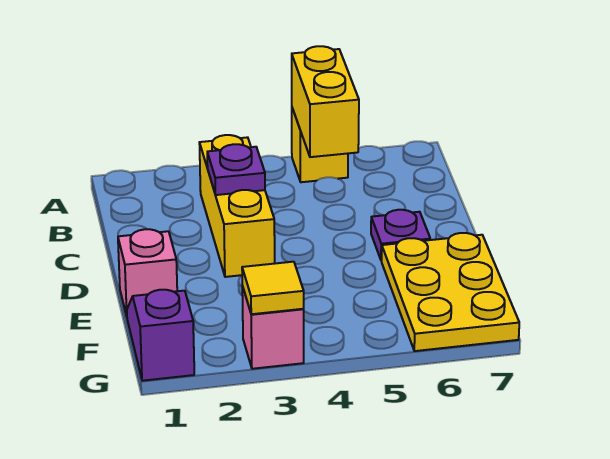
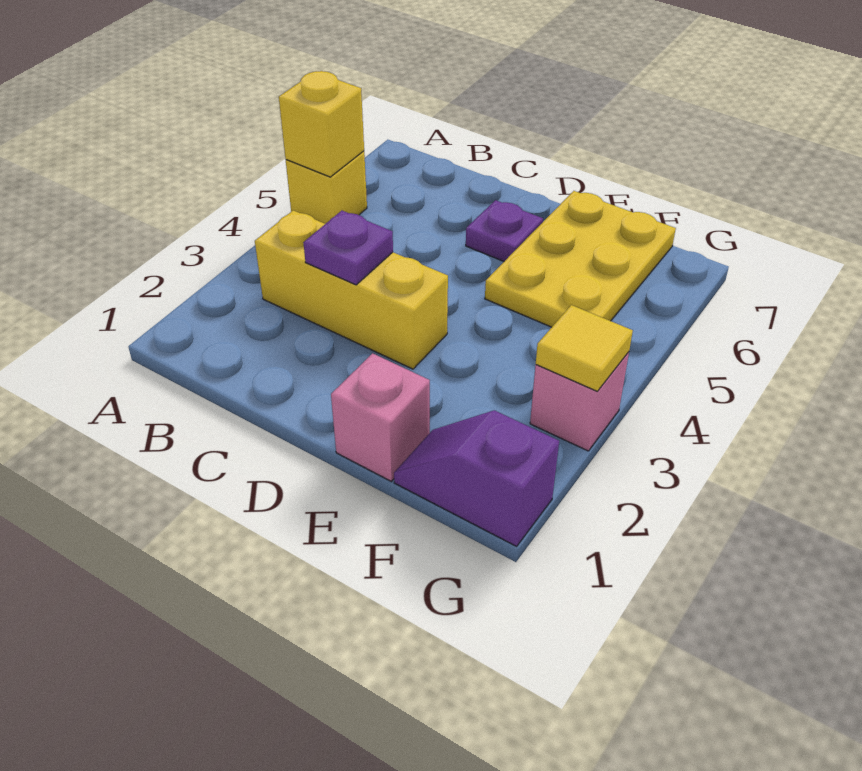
yellow brick A5:B5 level 2 -> yellow brick A5 level 2
yellow plate E6:G7 level 1 -> yellow plate E5:F7 level 1

